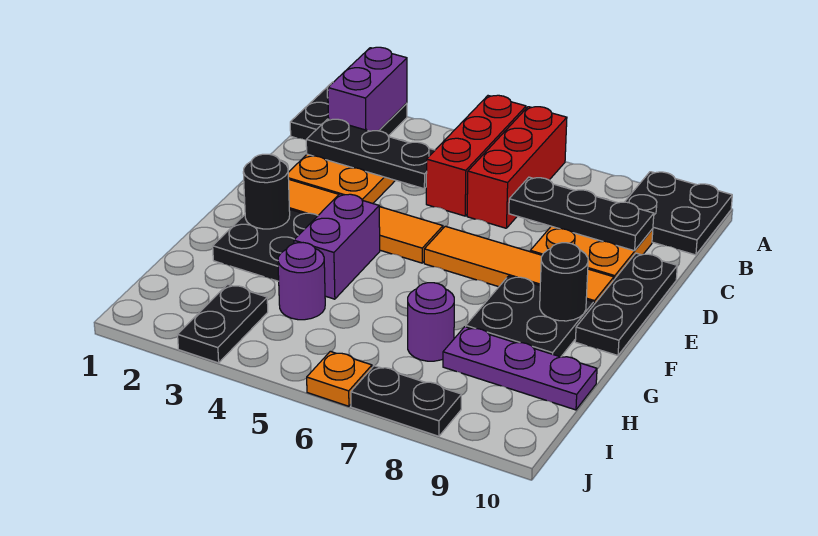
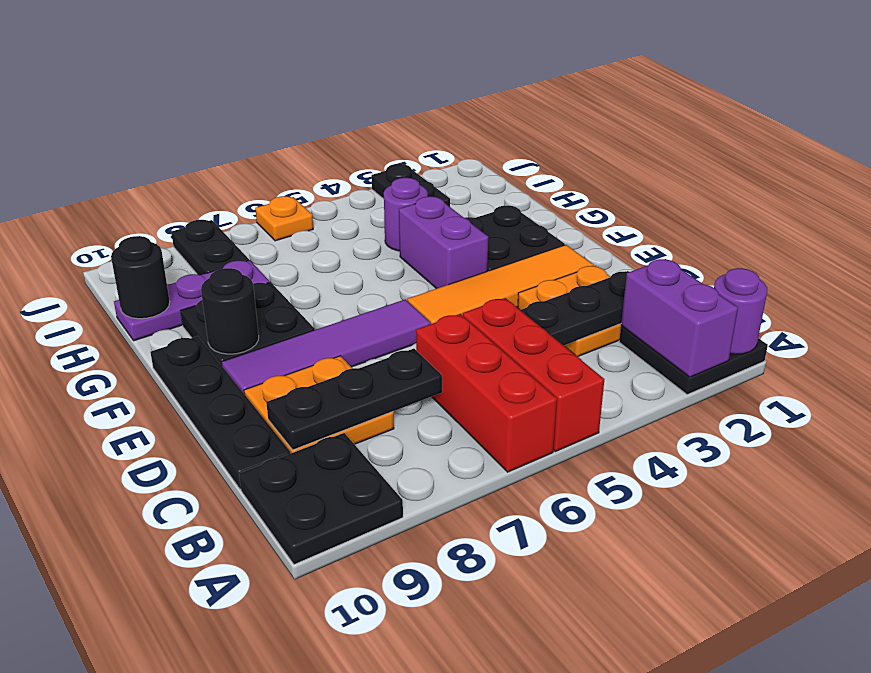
black plate D10:F10 level 1 -> black plate C10:F10 level 1
orange tile E6:E9 level 1 -> purple tile E6:E9 level 1
black round brick F2 level 2 -> black round brick H10 level 2
purple round brick H7 level 1 -> purple round brick A1 level 2
black plate J7:J8 level 1 -> black plate I8:J8 level 1

